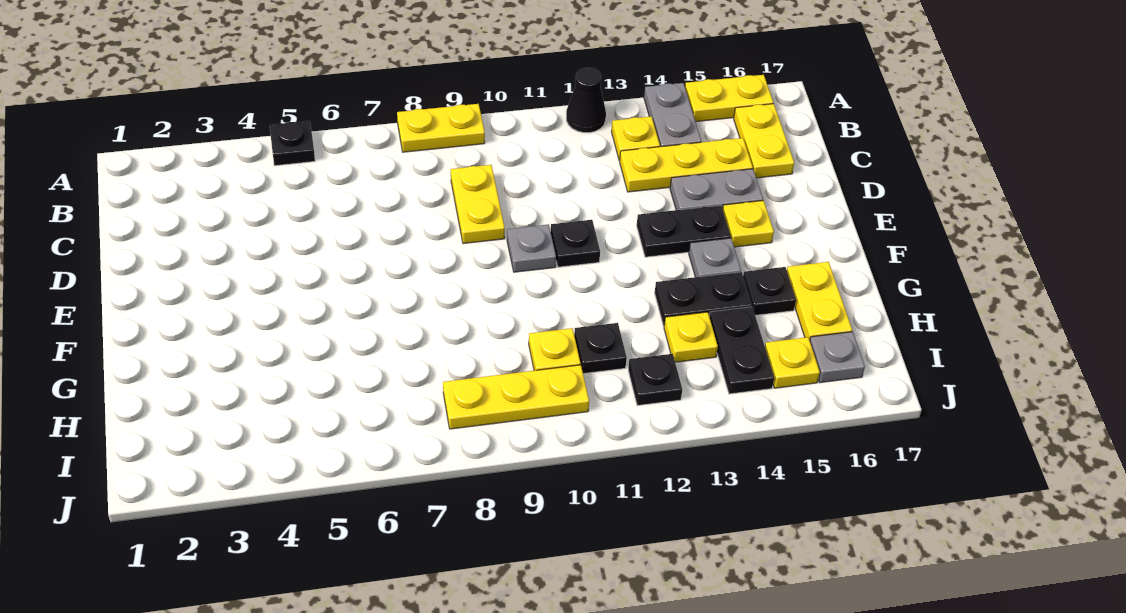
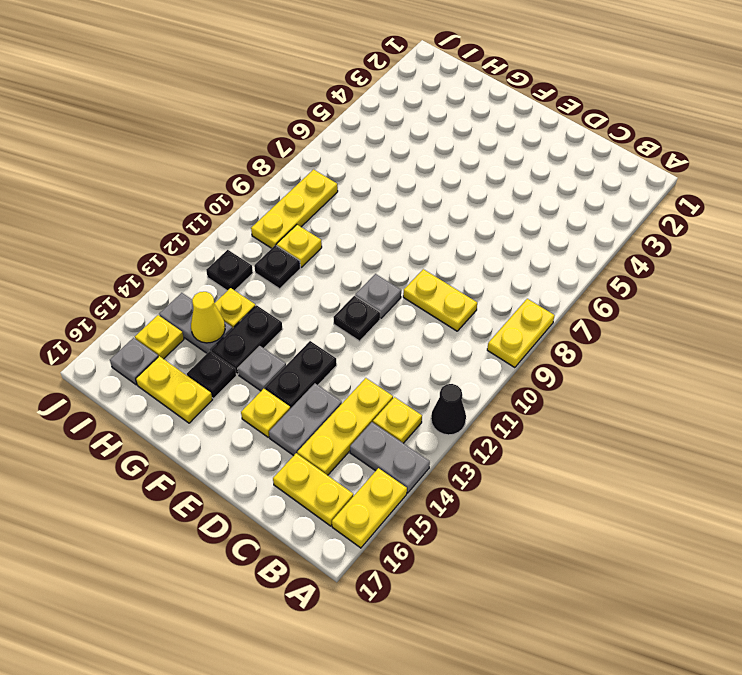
black plate A5 level 1 -> none
black plate H14:I14 level 1 -> grey plate H14:I14 level 1
none -> yellow cone H14 level 2

